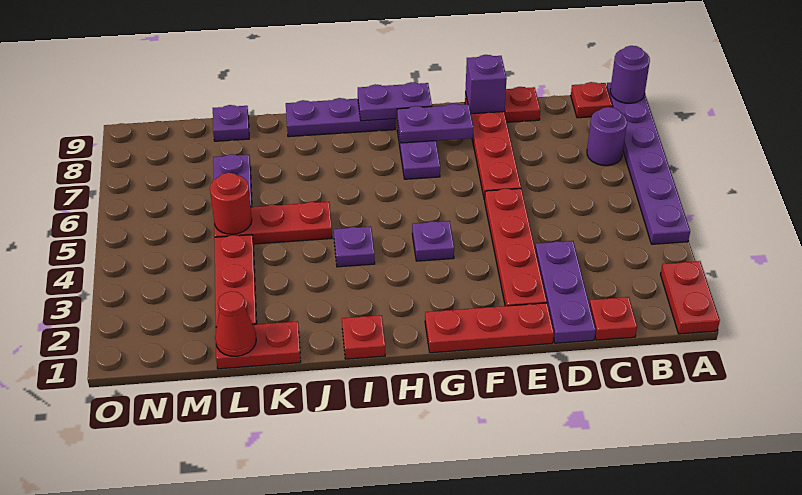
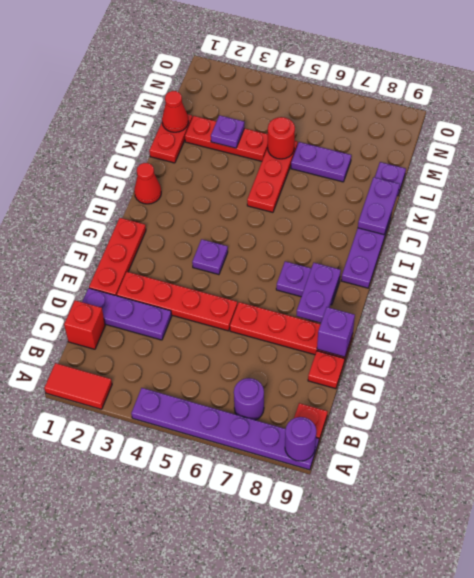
red plate A1:A2 level 1 -> red tile A1:A2 level 1
red plate C1 level 1 -> red brick C1 level 1
purple plate G9:H9 level 2 -> purple plate J9:K9 level 2
red plate I1 level 1 -> red cone I1 level 1
purple plate I4 level 1 -> purple plate L3 level 2

